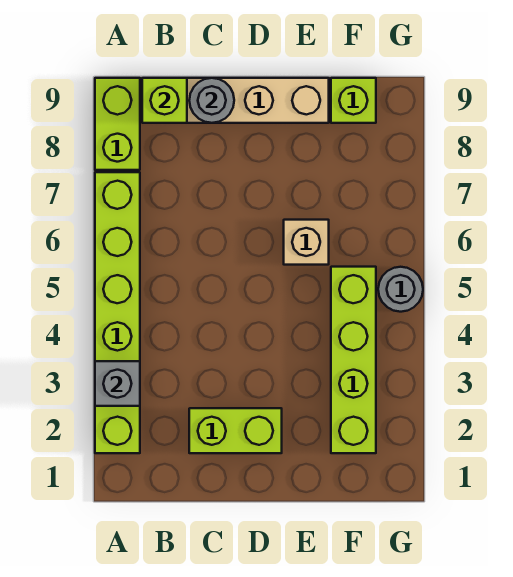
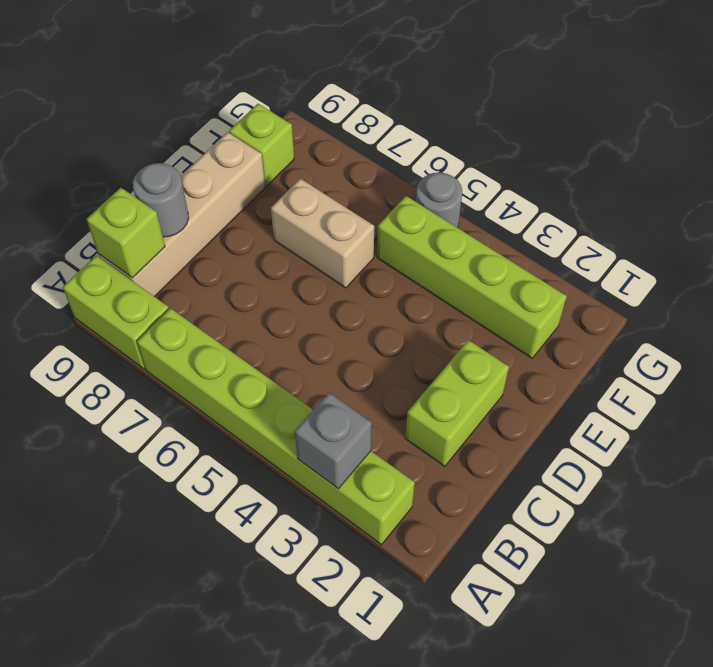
tan brick E6 level 1 -> tan brick E6:E7 level 1

